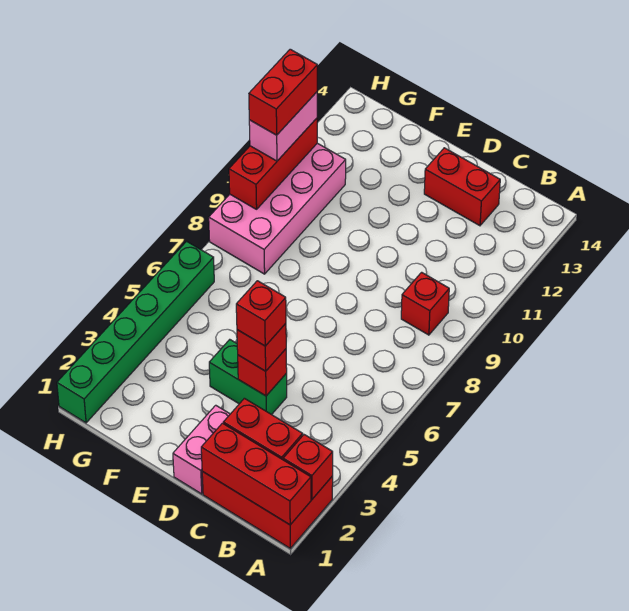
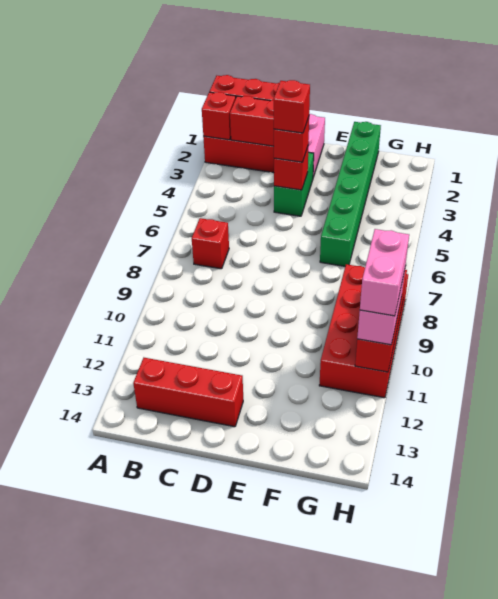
red brick B9 level 1 -> red brick B7 level 1
red brick C13:D13 level 1 -> red brick B13:D13 level 1
green brick D4:E4 level 1 -> green brick D3:D4 level 1
pink brick G8:H11 level 1 -> red brick G8:H11 level 1
green brick H1:H6 level 1 -> green brick F1:F6 level 1
red brick H10:H11 level 4 -> pink brick H10:H11 level 4

